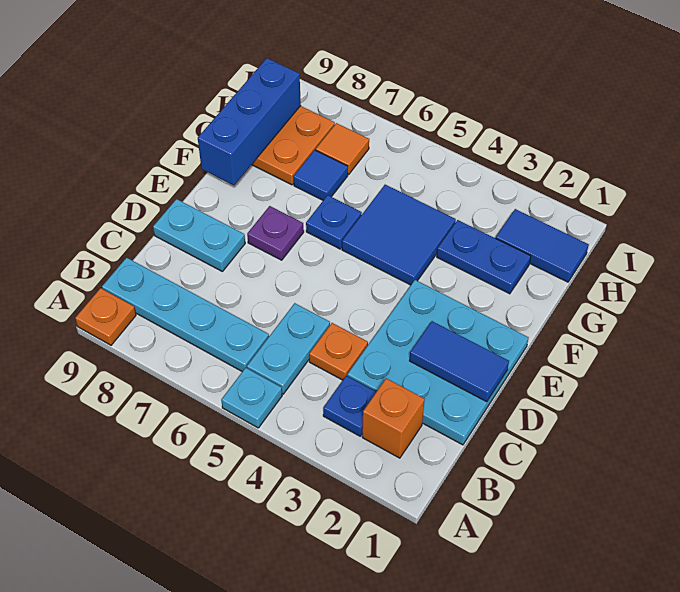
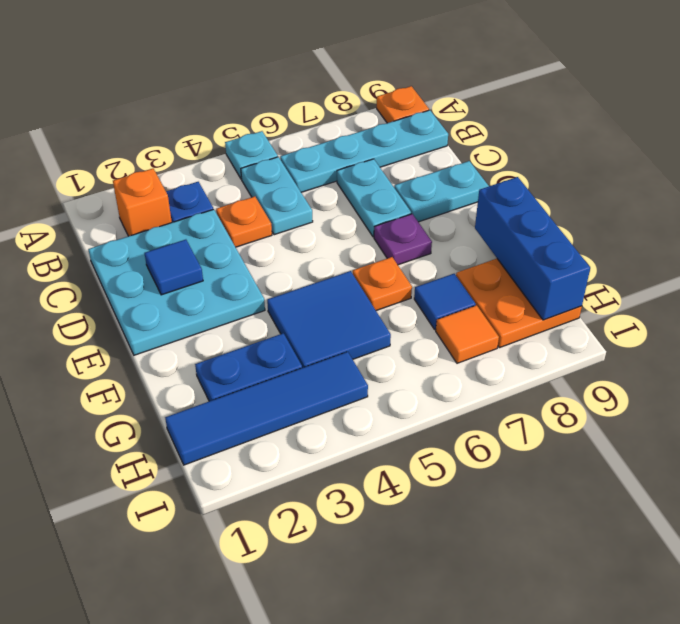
none -> cyan plate C7:D7 level 1
blue tile D1:D2 level 2 -> blue tile D2 level 2
blue plate F6 level 1 -> orange plate F6 level 1
blue tile H1:H2 level 1 -> blue tile H1:H4 level 1

